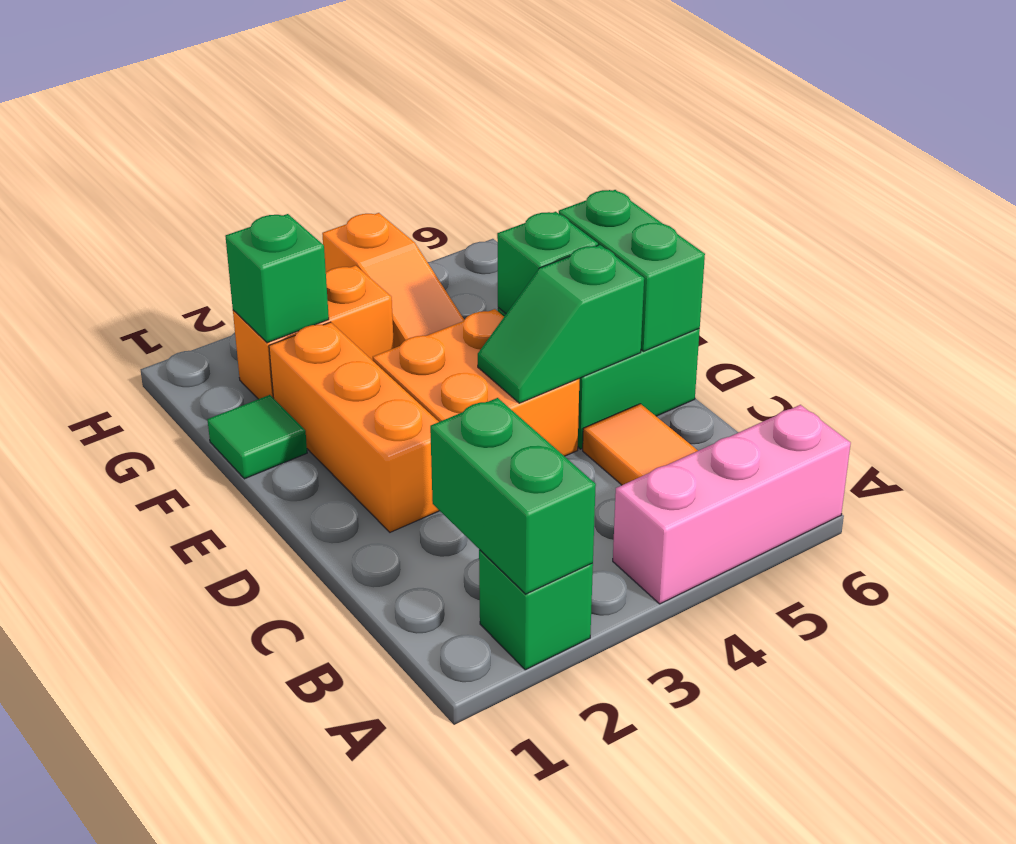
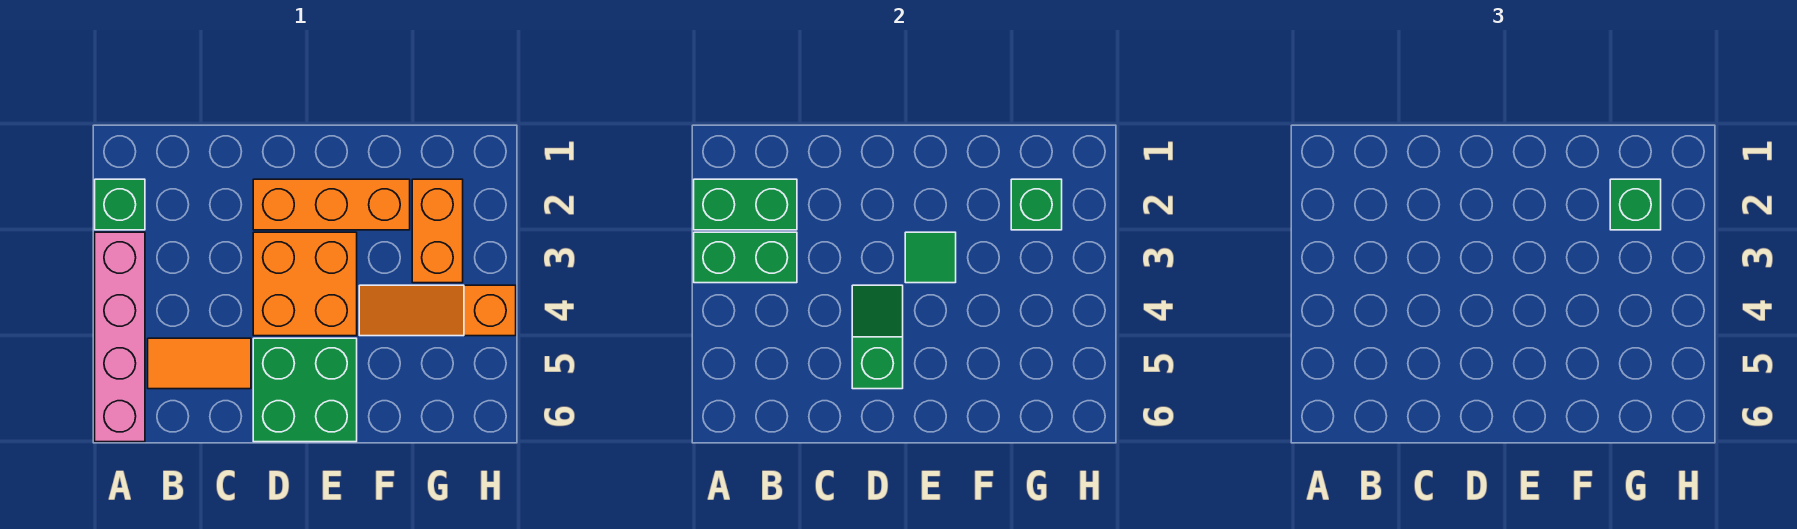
pink brick A4:A6 level 1 -> pink brick A3:A6 level 1
green brick D6:E6 level 2 -> green brick A3:B3 level 2
green brick E5 level 2 -> green brick G2 level 3
green tile F1 level 1 -> green tile E3 level 2

